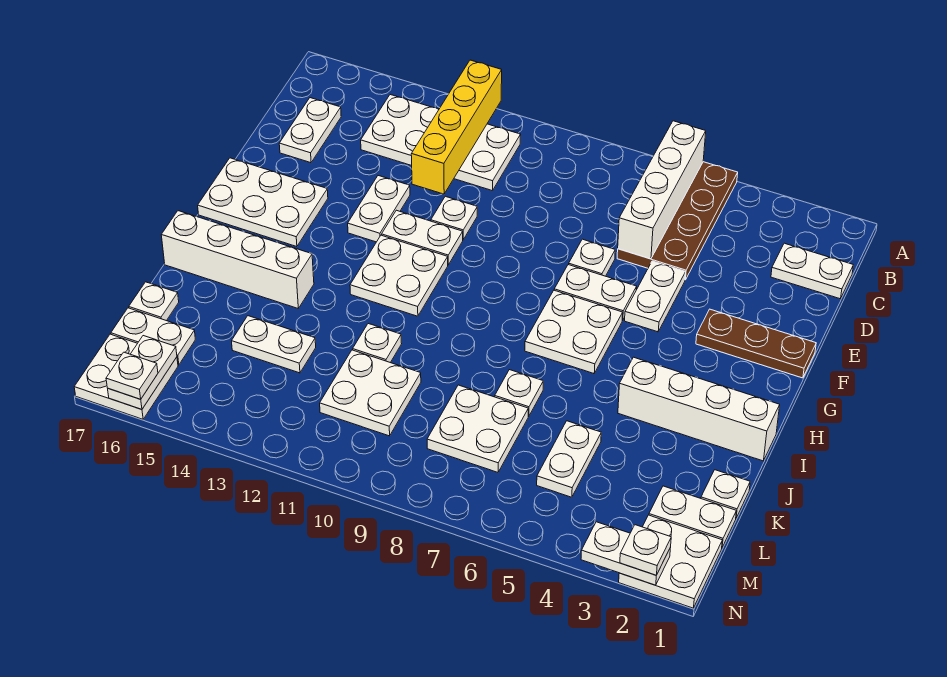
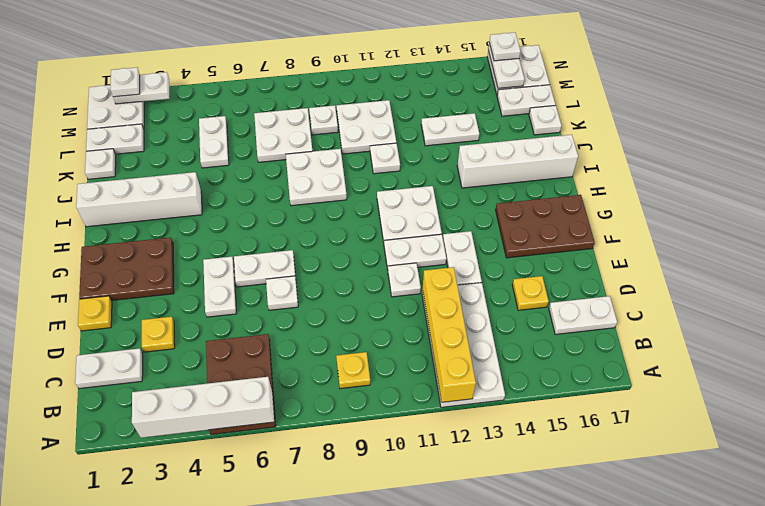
brown plate A5:D6 level 1 -> brown plate A5:C6 level 1
white brick A6:D6 level 2 -> white brick A3:A6 level 2
none -> yellow plate B9 level 1
white plate B11:C14 level 1 -> white plate A12:D13 level 1
white plate C16:D16 level 1 -> white plate C16:C17 level 1
none -> yellow plate D3 level 1
none -> yellow plate D15 level 1
none -> yellow plate E1 level 1
brown plate F1:F3 level 1 -> brown plate F1:G3 level 1
white plate F15:G17 level 1 -> brown plate F15:G17 level 1
white plate G6:H7 level 1 -> white plate I8:J9 level 1
white plate J7 level 1 -> white plate L9 level 1

